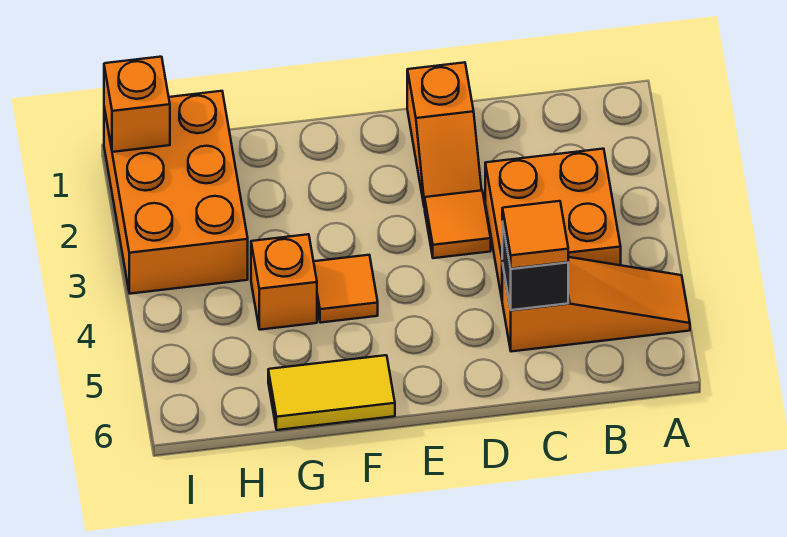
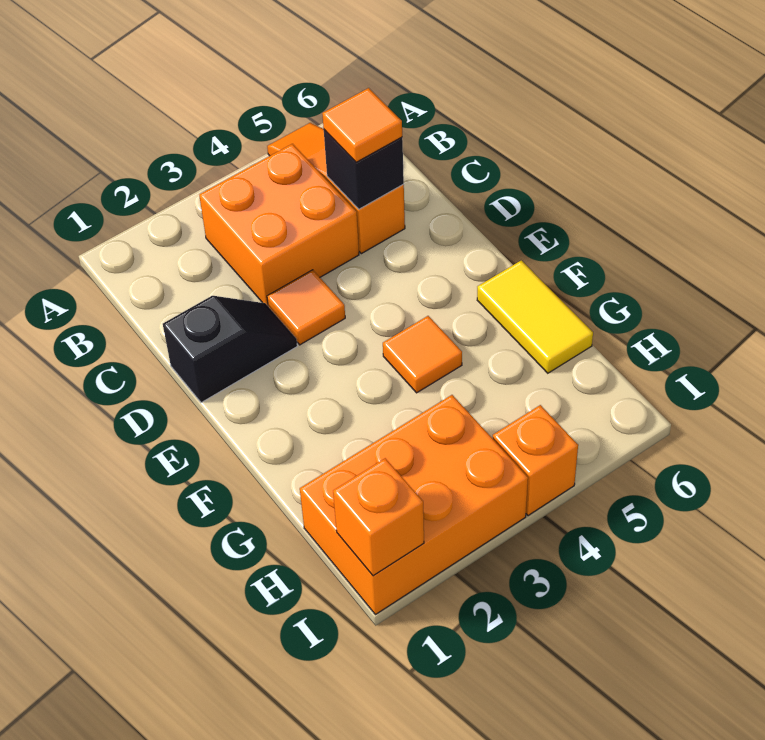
orange slope D1:D2 level 1 top 1 -> black slope D1:D2 level 1 top 1
orange brick G4 level 1 -> orange brick I4 level 1

